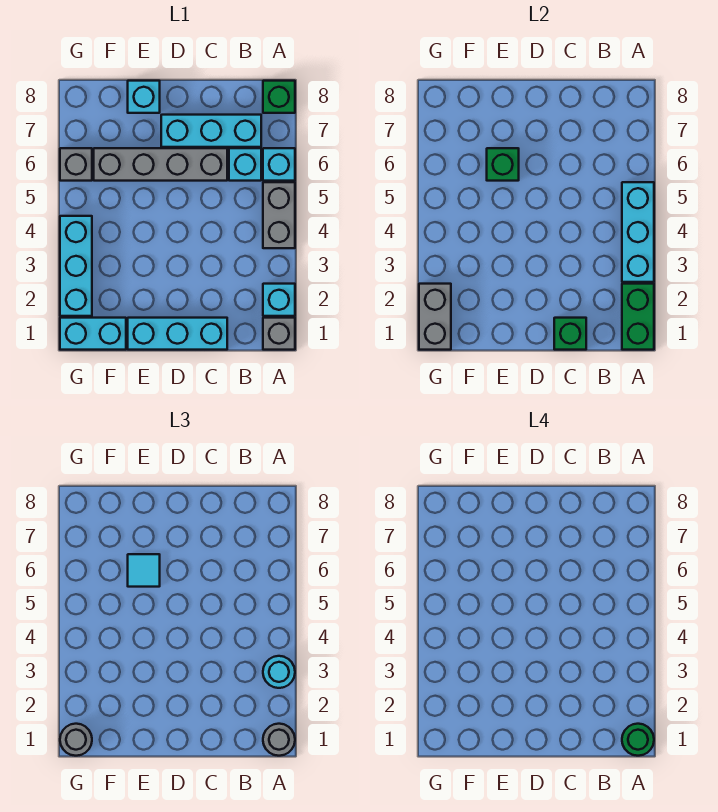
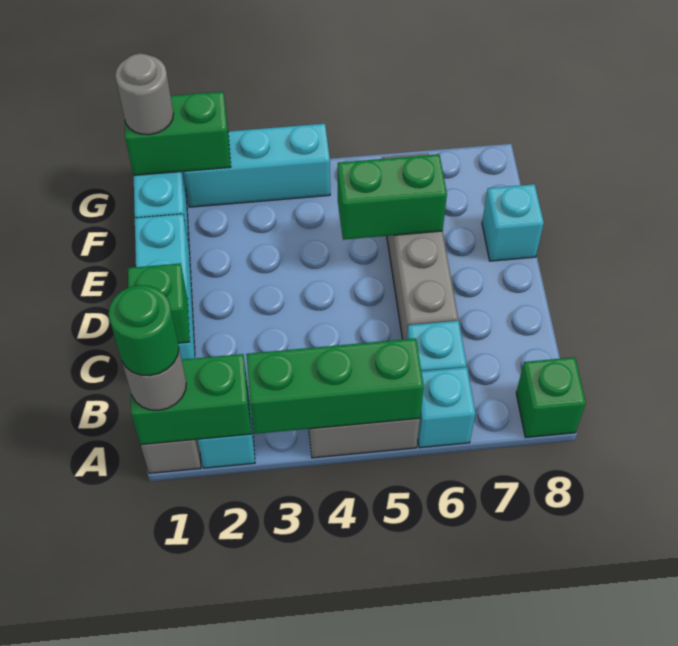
cyan brick A3:A5 level 2 -> green brick A3:A5 level 2
cyan round brick A3 level 3 -> none
cyan brick B7:D7 level 1 -> none
green brick E6 level 2 -> green brick E5:E6 level 2
cyan tile E6 level 3 -> none
grey brick G1:G2 level 2 -> green brick G1:G2 level 2
grey brick G6 level 1 -> none

